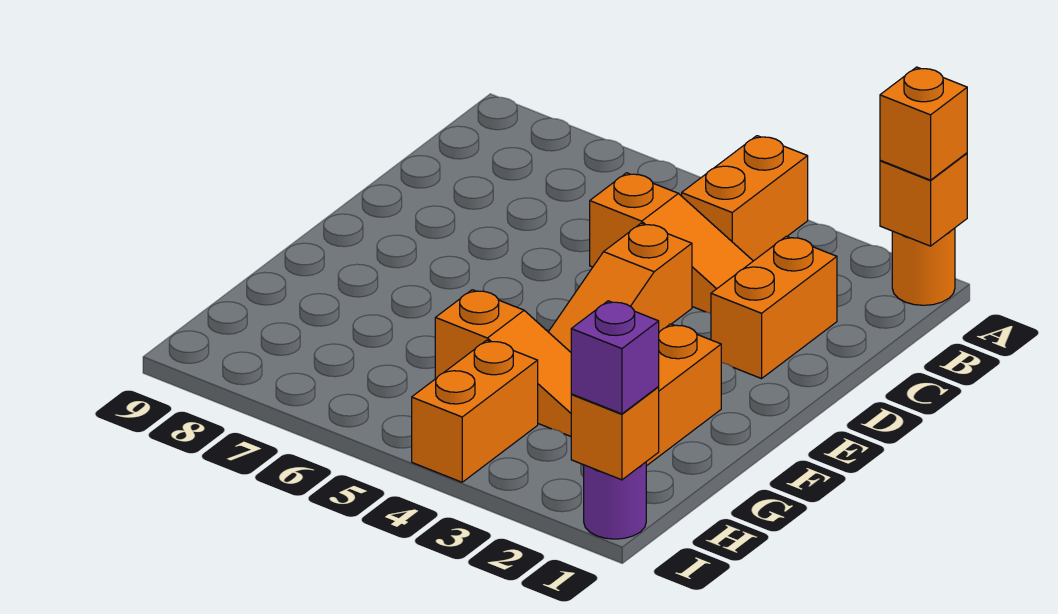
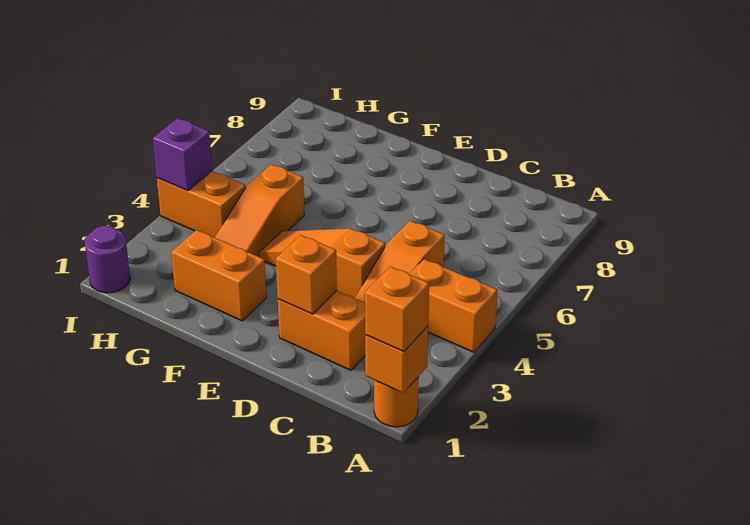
orange brick I1 level 2 -> orange brick D2 level 2
purple brick I1 level 3 -> purple brick I4 level 2

